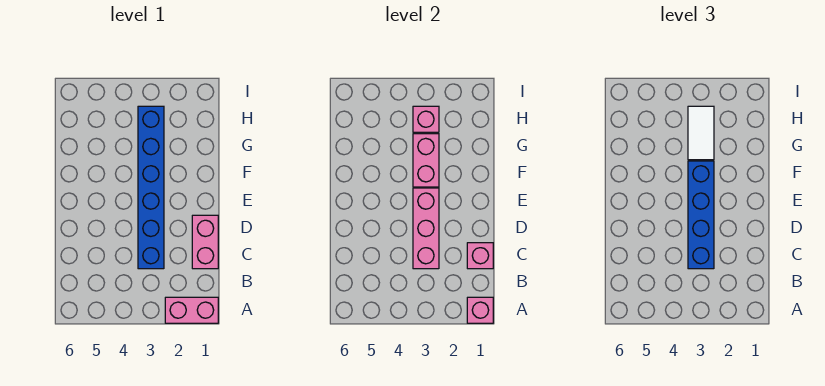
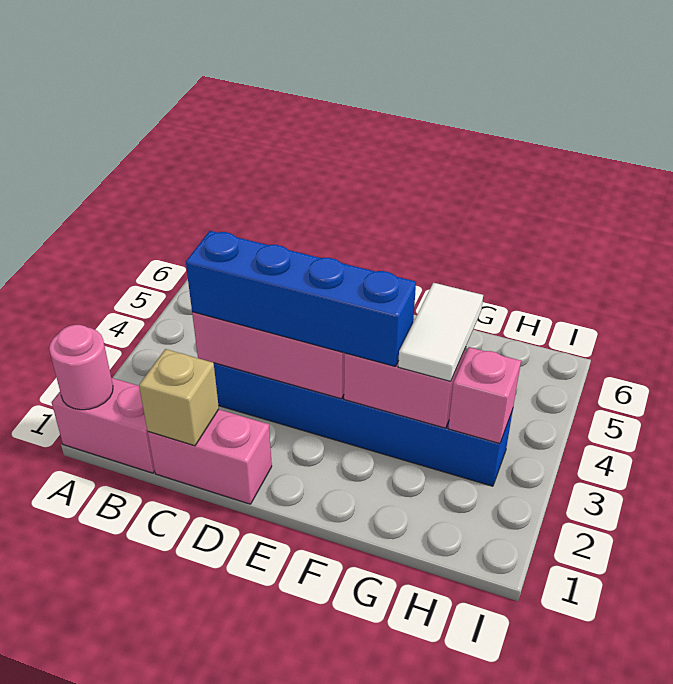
pink brick A1:A2 level 1 -> pink brick A1:B1 level 1
pink brick A1 level 2 -> pink round brick A1 level 2
pink brick C1 level 2 -> tan brick C1 level 2
white tile G3:H3 level 3 -> white tile G3:G4 level 3

